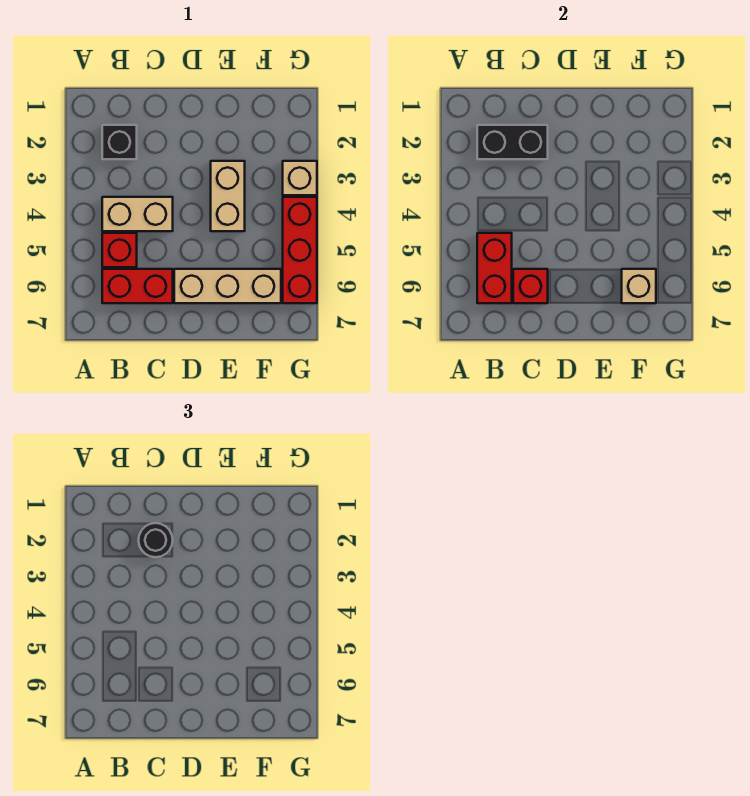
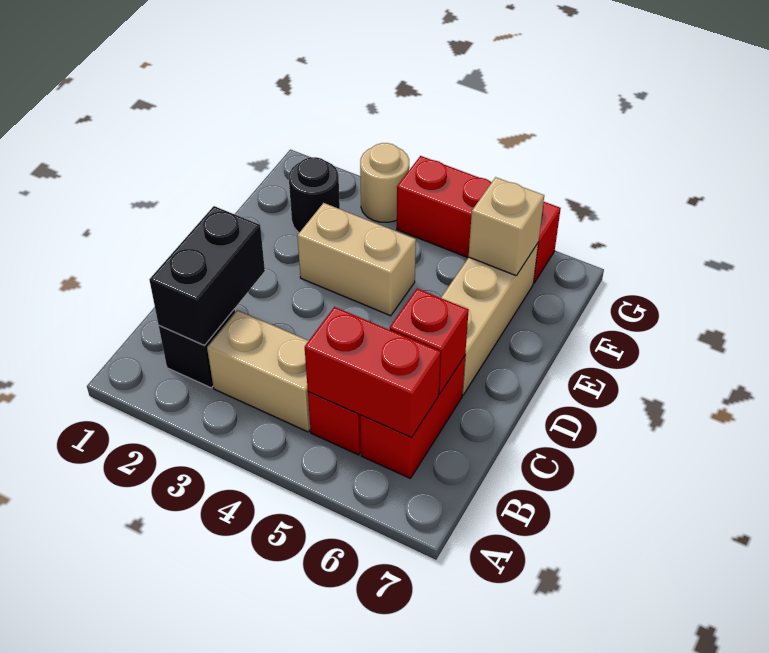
tan brick B4:C4 level 1 -> tan brick B3:B4 level 1
black round brick C2 level 3 -> black round brick F2 level 1
tan brick G3 level 1 -> tan round brick G3 level 1

